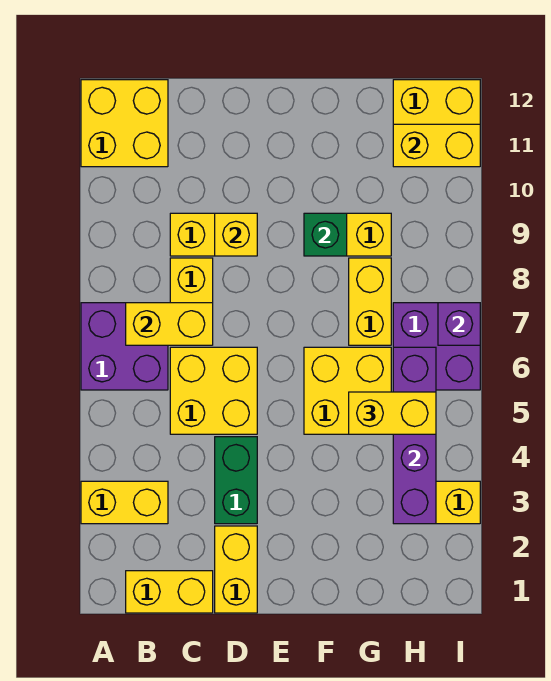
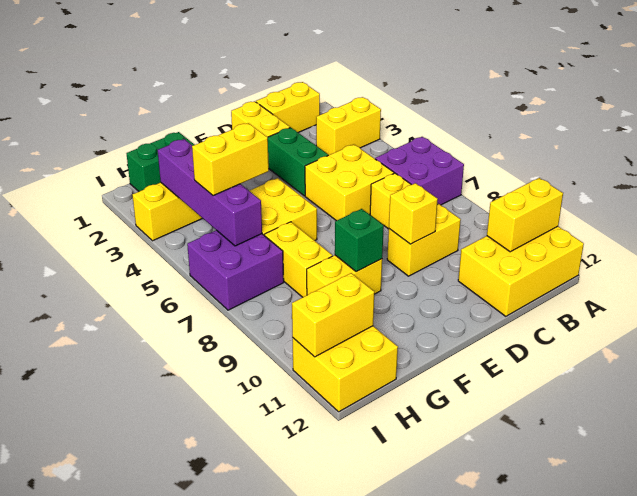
yellow brick A11:B12 level 1 -> yellow brick A11:C12 level 1
yellow brick B7:C7 level 2 -> yellow brick A11:B11 level 2
none -> green brick G1:H1 level 1
purple brick I7 level 2 -> none

